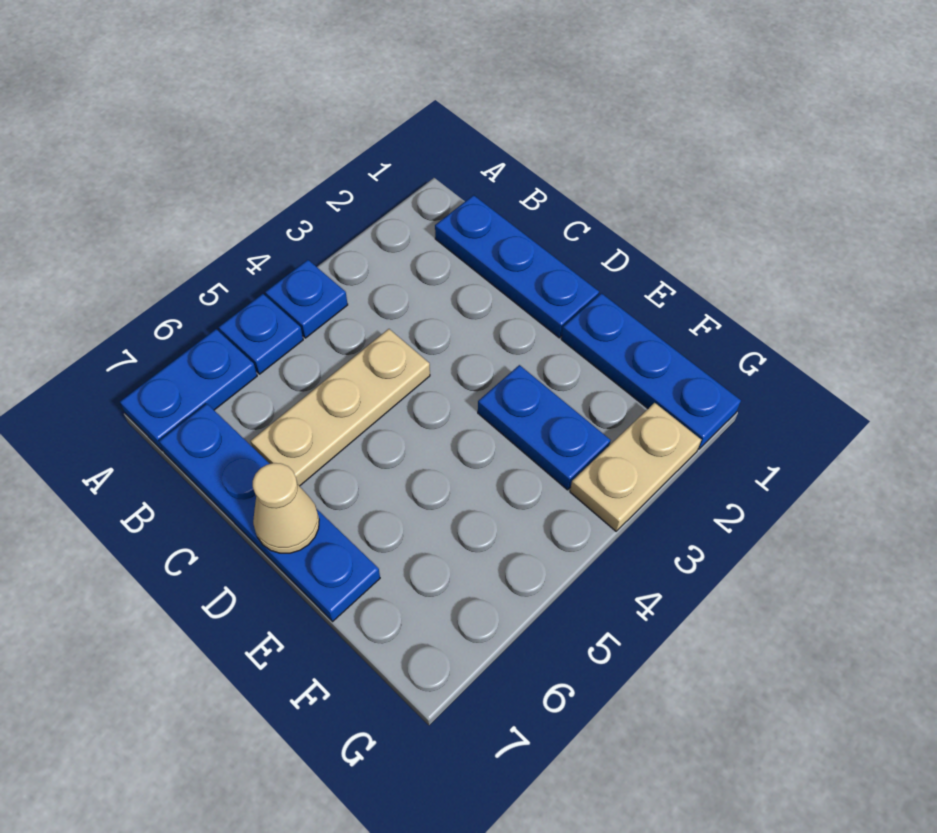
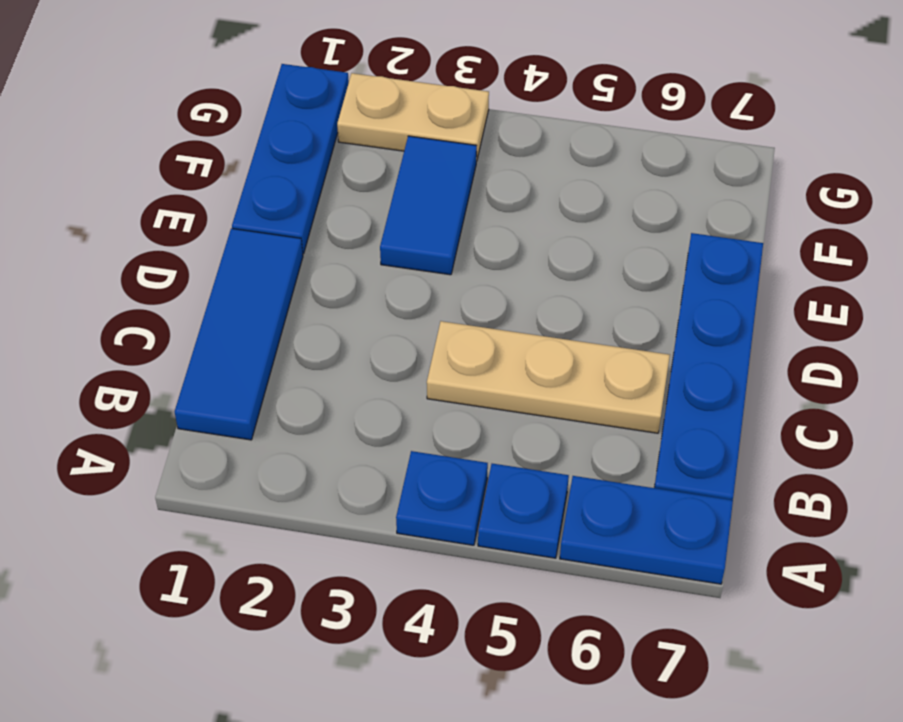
blue plate B1:D1 level 1 -> blue tile B1:D1 level 1
tan cone D7 level 2 -> none
blue plate E3:F3 level 1 -> blue tile E3:F3 level 1

